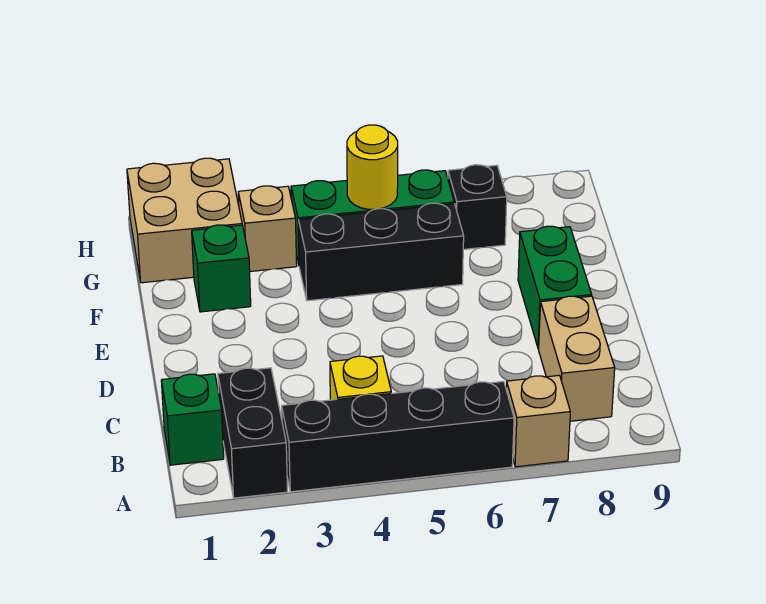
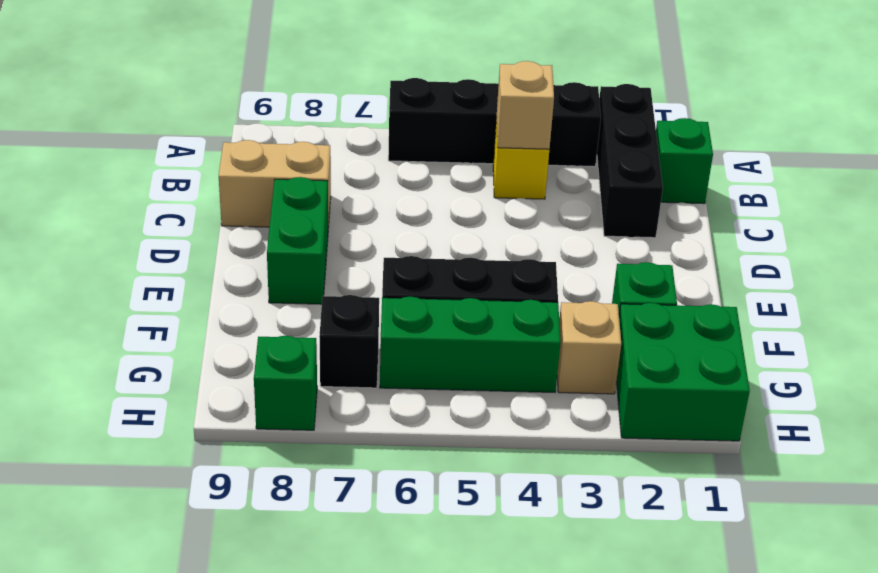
black brick A2:B2 level 1 -> black brick A2:C2 level 1
tan brick A7 level 1 -> tan brick B4 level 2
tan brick B8:C8 level 1 -> tan brick C8:C9 level 1
tan brick G1:H2 level 1 -> green brick G1:H2 level 1
yellow round brick G5 level 2 -> none
none -> green brick H8 level 1

